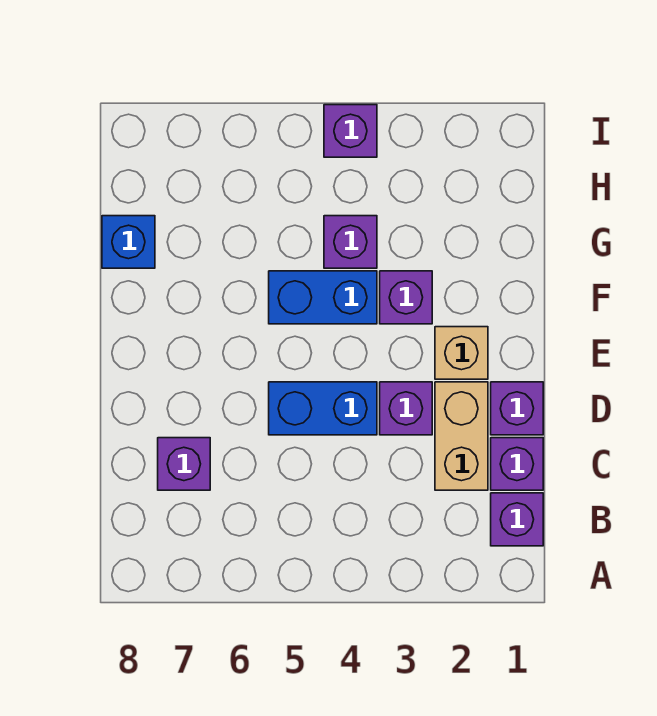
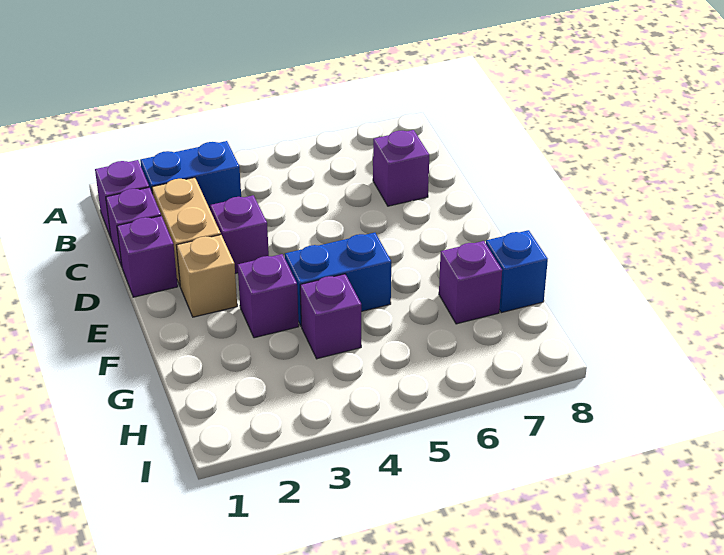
blue brick D4:D5 level 1 -> blue brick B2:B3 level 1
purple brick I4 level 1 -> purple brick G7 level 1

